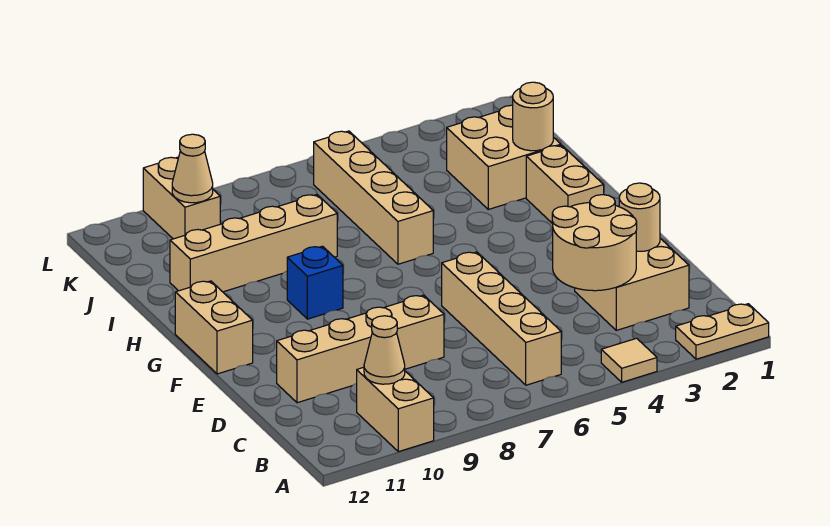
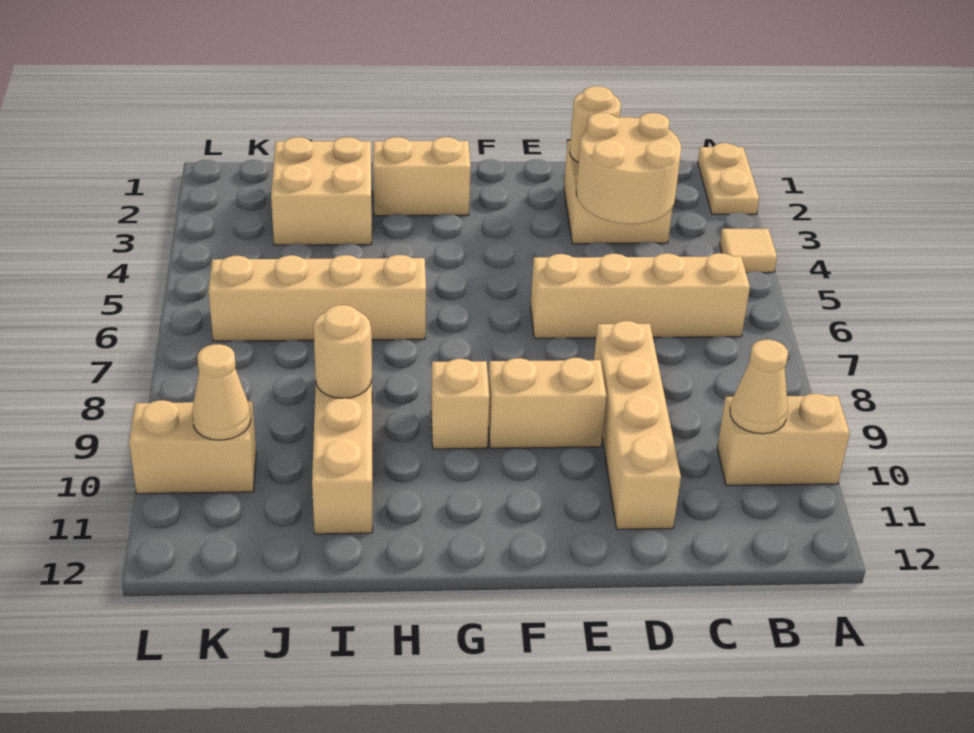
tan brick F12:G12 level 1 -> tan brick E9:F9 level 1
blue brick G9 level 1 -> tan brick G9 level 1
tan round brick I2 level 2 -> tan round brick I9 level 2

